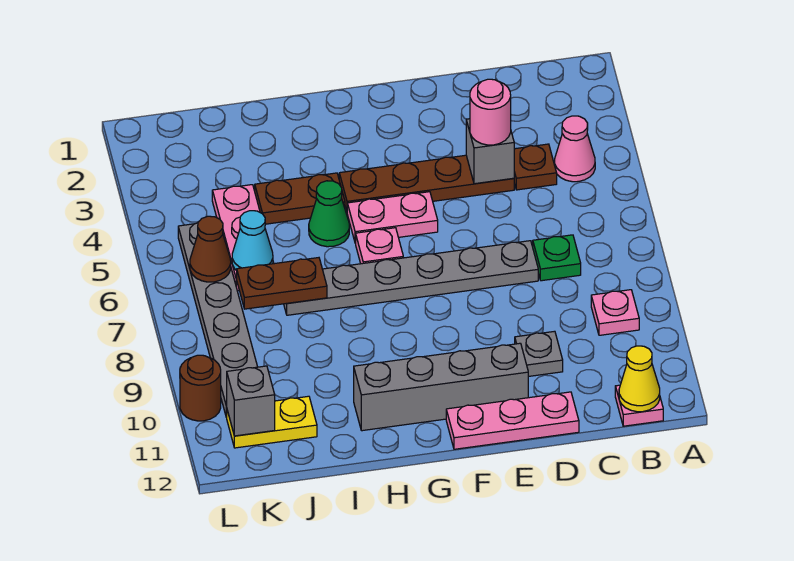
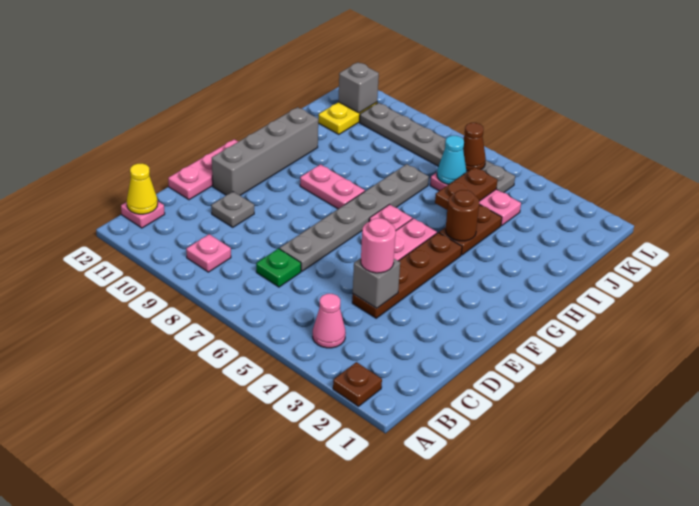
brown plate C4 level 1 -> brown plate A2 level 1
none -> pink plate G8:G9 level 1
green cone H5 level 1 -> none
brown plate I7:J7 level 2 -> brown plate I5:J5 level 2
brown round brick L10 level 1 -> brown round brick H4 level 2

